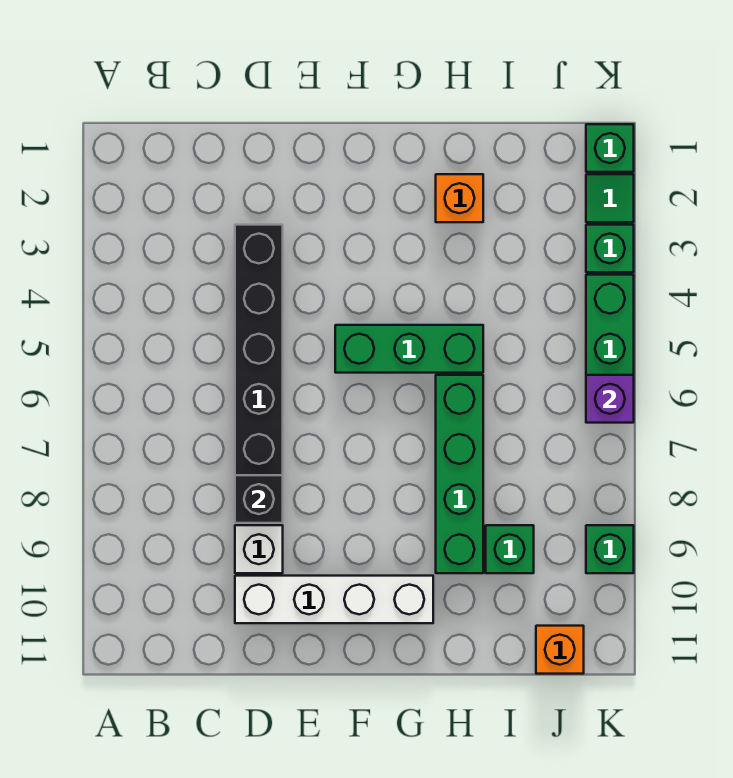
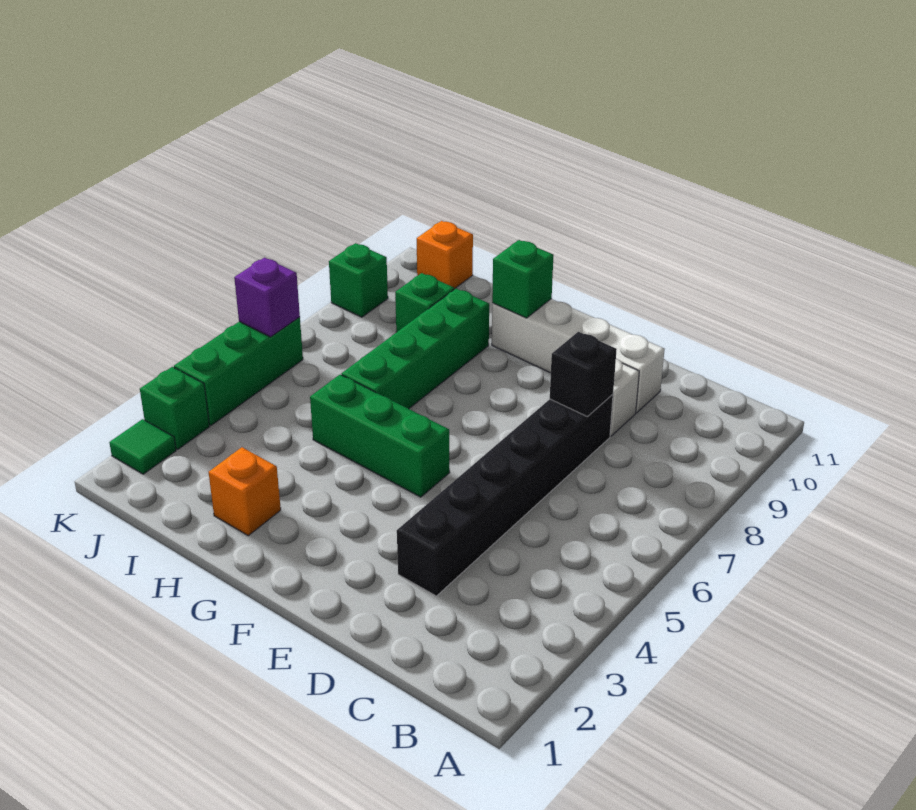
green brick K1 level 1 -> green brick G10 level 2

